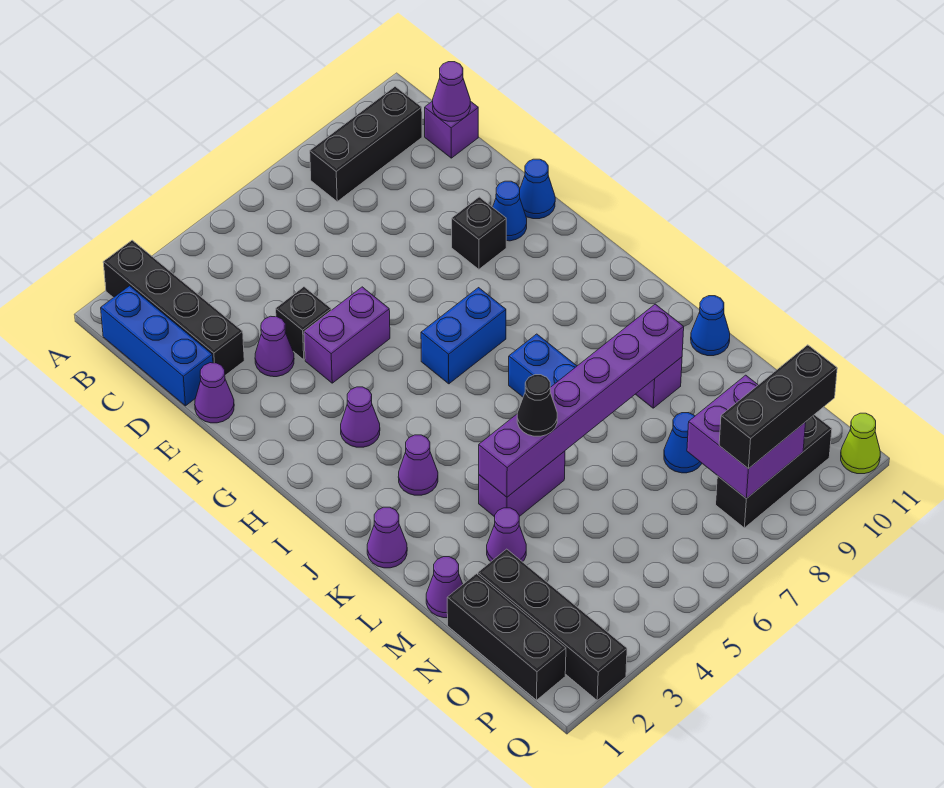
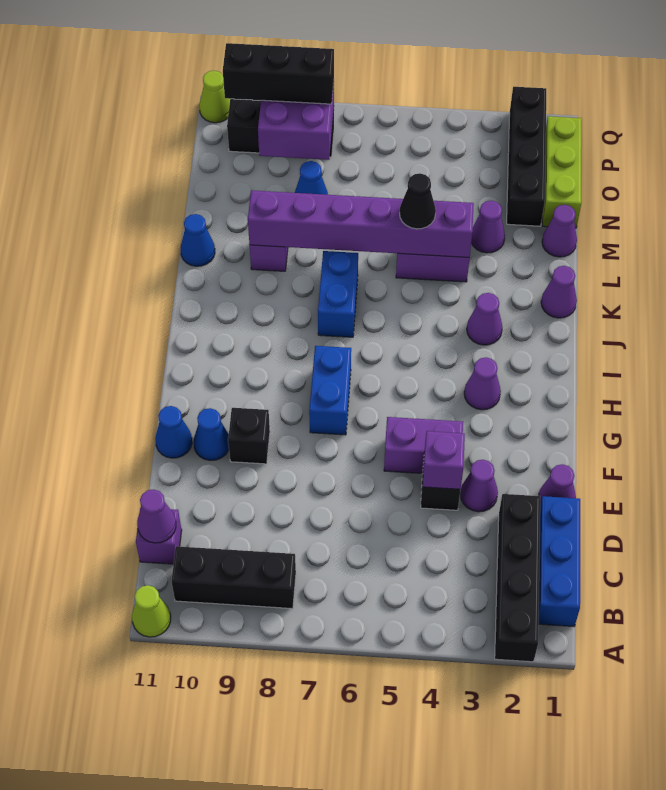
none -> lime cone A11 level 1
none -> purple brick E4 level 2
blue brick H6:H7 level 1 -> blue brick G7:H7 level 1
black brick N1:P1 level 1 -> lime brick N1:P1 level 1

